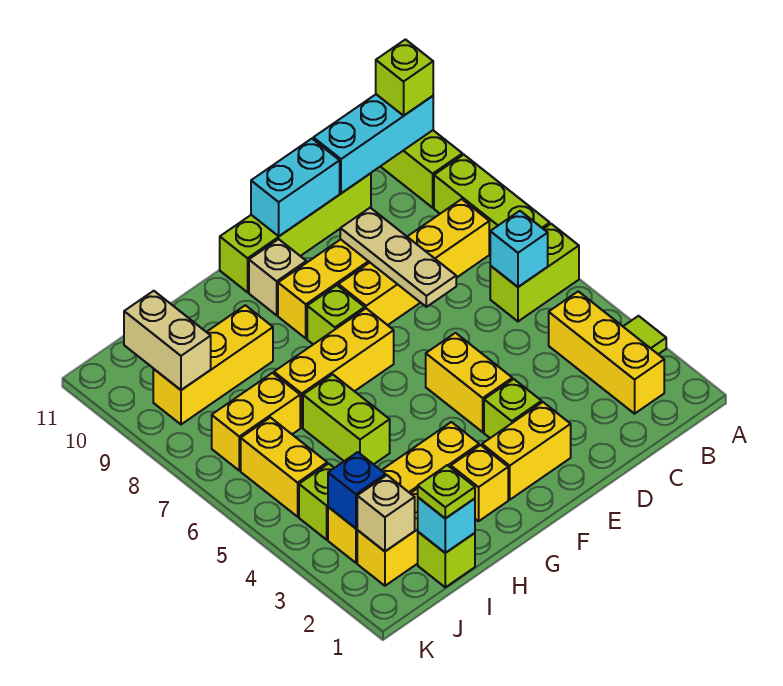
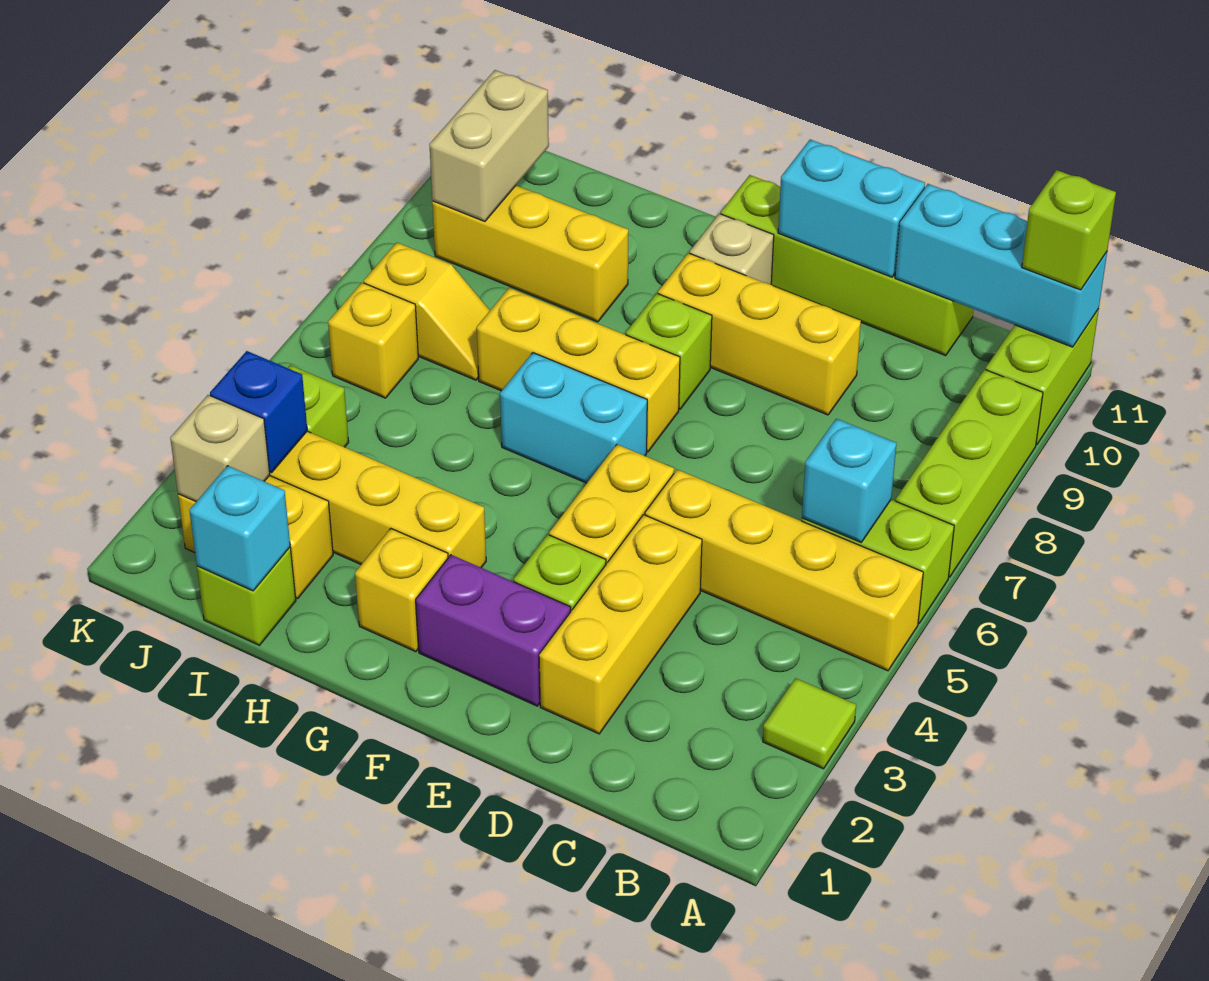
yellow brick B2:B4 level 1 -> yellow brick D2:D4 level 1
yellow brick B8:E8 level 1 -> yellow brick A5:D5 level 1
tan plate D7:D9 level 2 -> none
yellow brick E2:F2 level 1 -> purple brick E2:F2 level 1
none -> cyan brick F6:G6 level 1
lime brick H5:H6 level 1 -> none
lime plate I1 level 3 -> none
yellow brick I7:J7 level 1 -> yellow slope I7:J7 level 1 top J
yellow brick J5:J6 level 1 -> yellow brick J6 level 1

